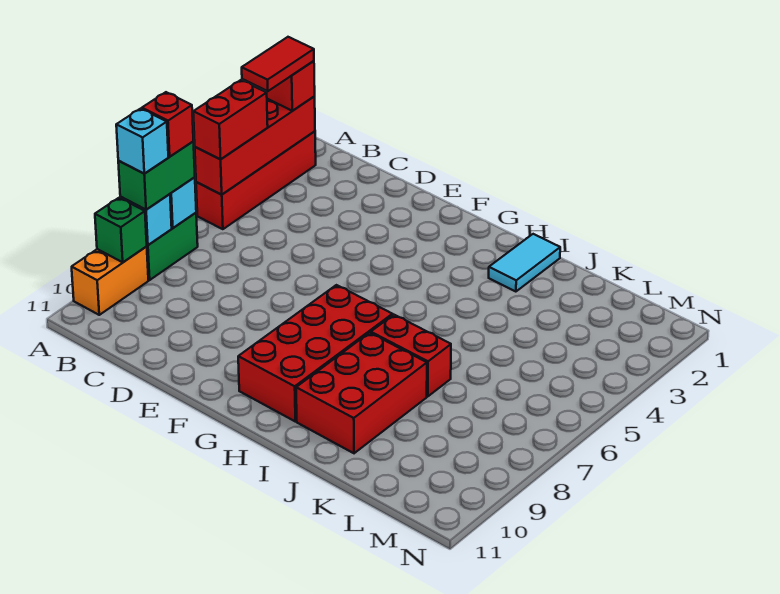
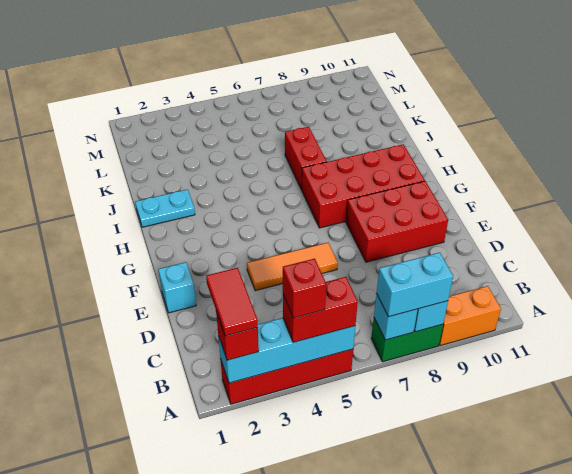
red brick A2:A5 level 2 -> cyan brick A2:A5 level 2
red tile A2:A3 level 4 -> red tile A2:B2 level 4
green brick A7:A8 level 3 -> cyan brick A7:A8 level 3
red brick A7 level 4 -> red brick A4 level 4
cyan brick A8 level 4 -> cyan brick E1 level 1
green brick A9 level 2 -> none
none -> orange tile E4:E6 level 1
cyan tile I1:I2 level 1 -> cyan plate I1:I2 level 1
red brick I8:J10 level 1 -> red brick E8:F10 level 1

